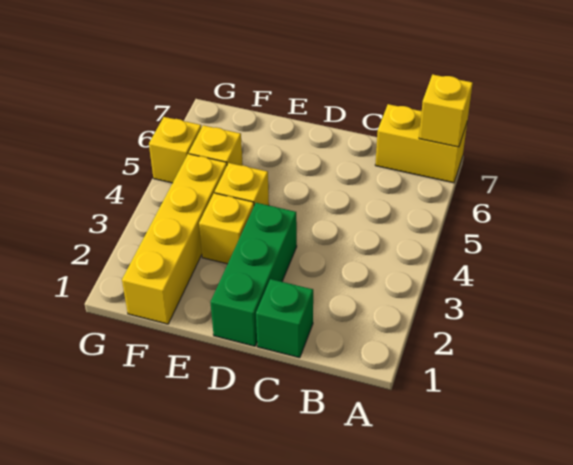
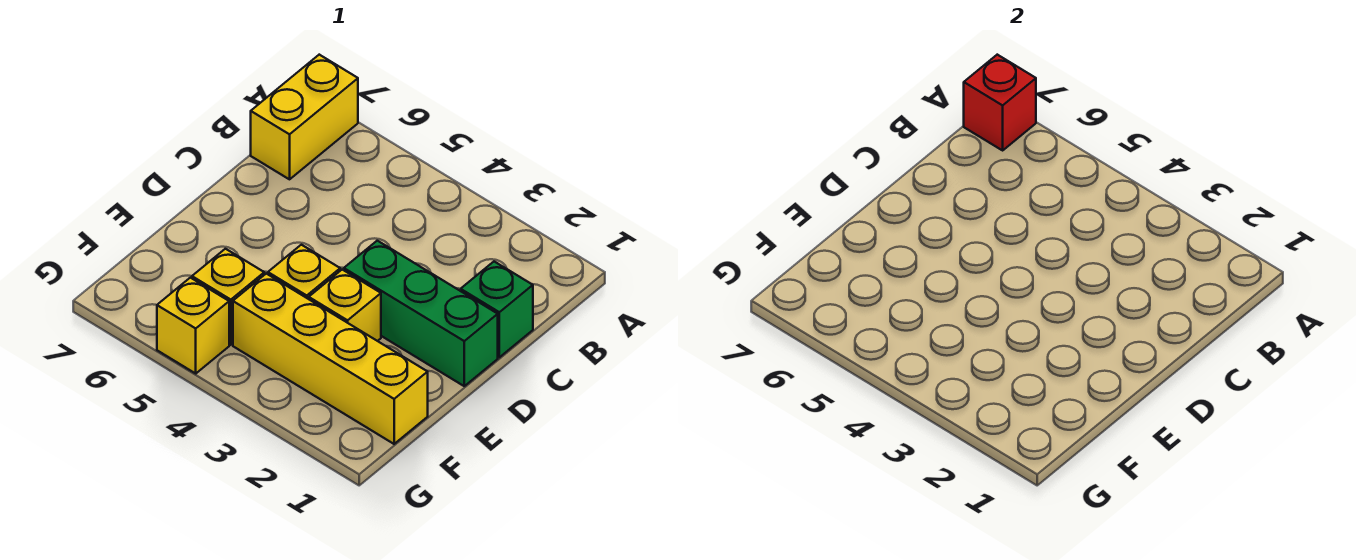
yellow brick A7 level 2 -> red brick A7 level 2

